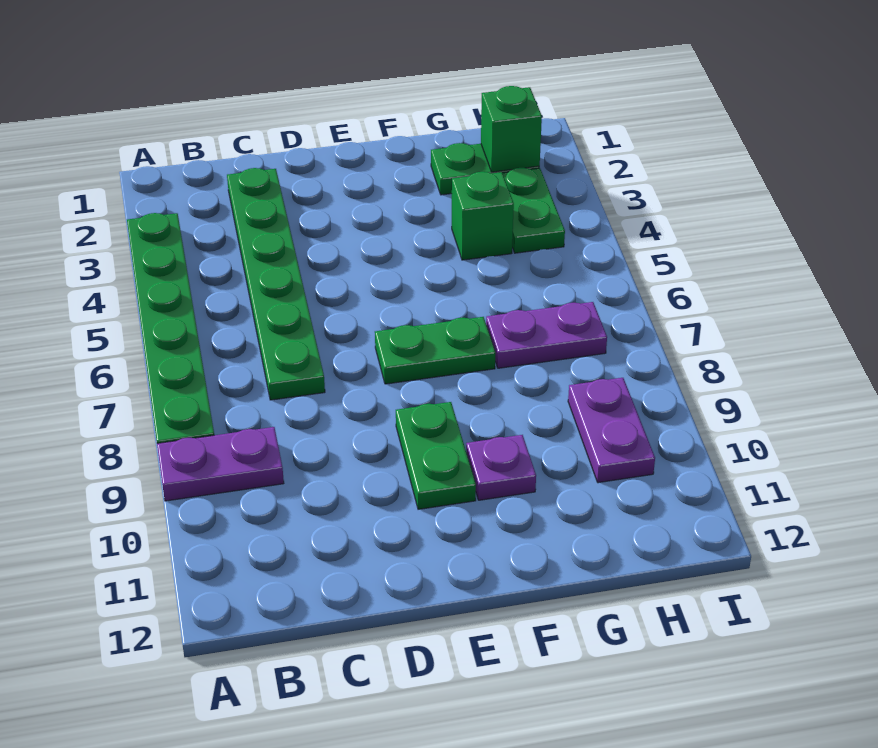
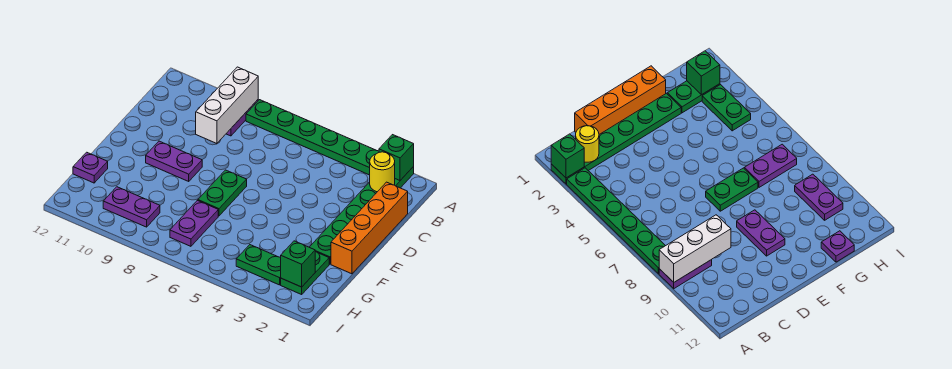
none -> white brick A9:C9 level 2
none -> yellow round brick B2 level 2
none -> orange brick C1:F1 level 1
green plate C2:C7 level 1 -> green plate A2:F2 level 1
green plate E9:E10 level 1 -> purple plate E9:E10 level 1
purple plate F10 level 1 -> purple plate G12 level 1
green brick G4 level 1 -> green brick A2 level 2

